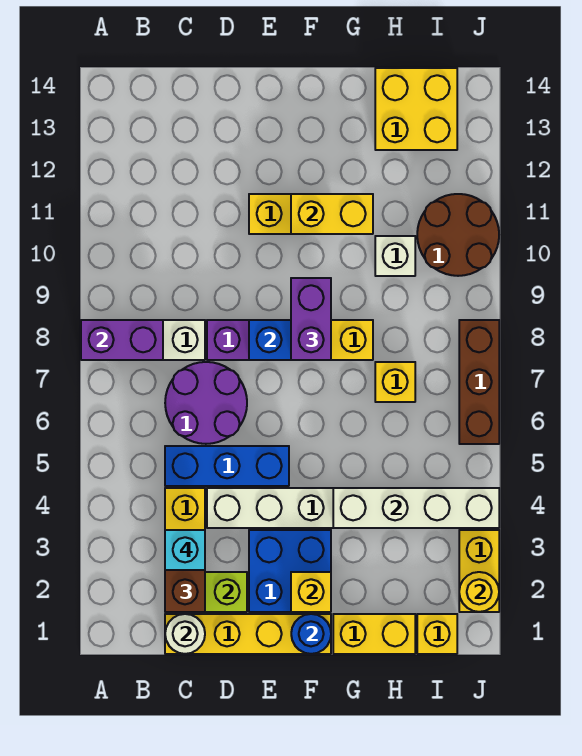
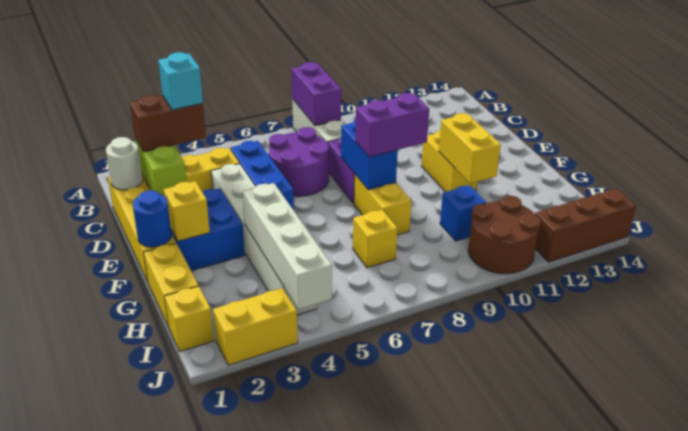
white brick H10 level 1 -> blue brick H10 level 1
yellow brick H13:I14 level 1 -> none
yellow round brick J2 level 2 -> none
brown brick J6:J8 level 1 -> brown brick J12:J14 level 1

